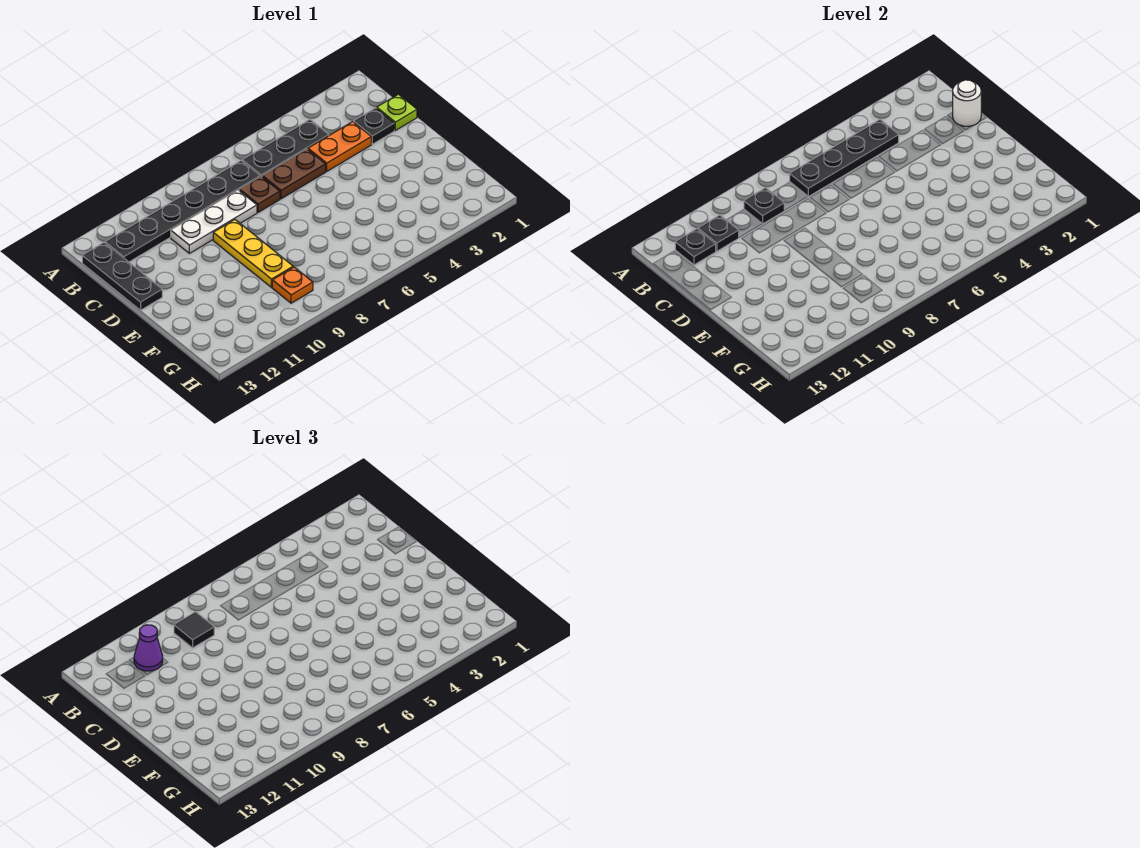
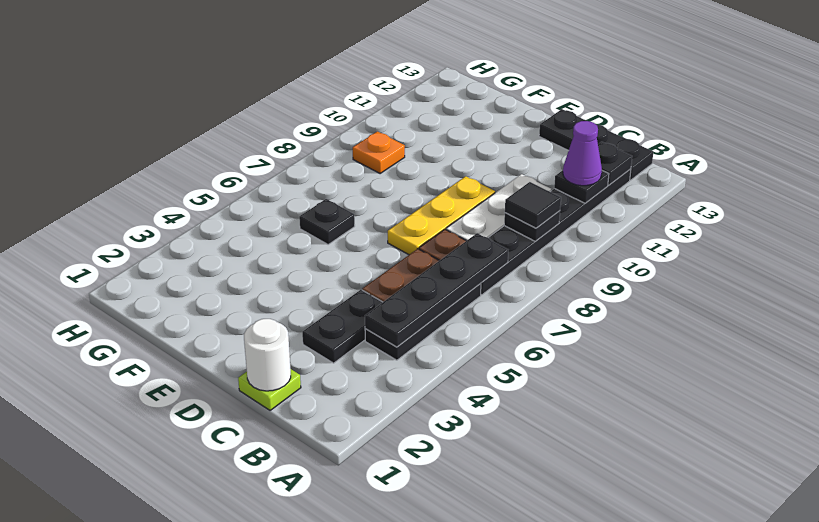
black plate C2 level 1 -> black plate F6 level 1
orange plate C3:C4 level 1 -> black plate C3:C4 level 1
yellow plate D9:F9 level 1 -> yellow plate D7:D9 level 1

